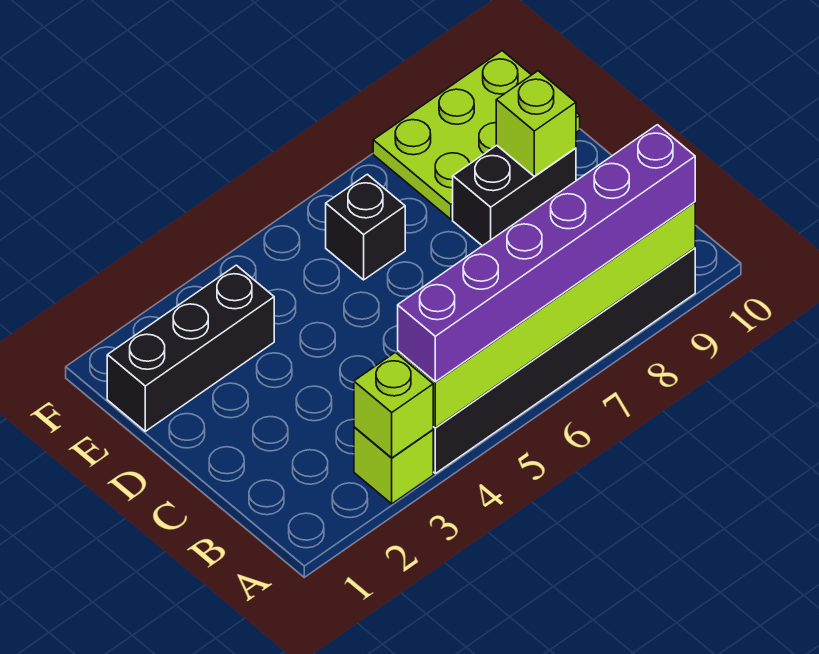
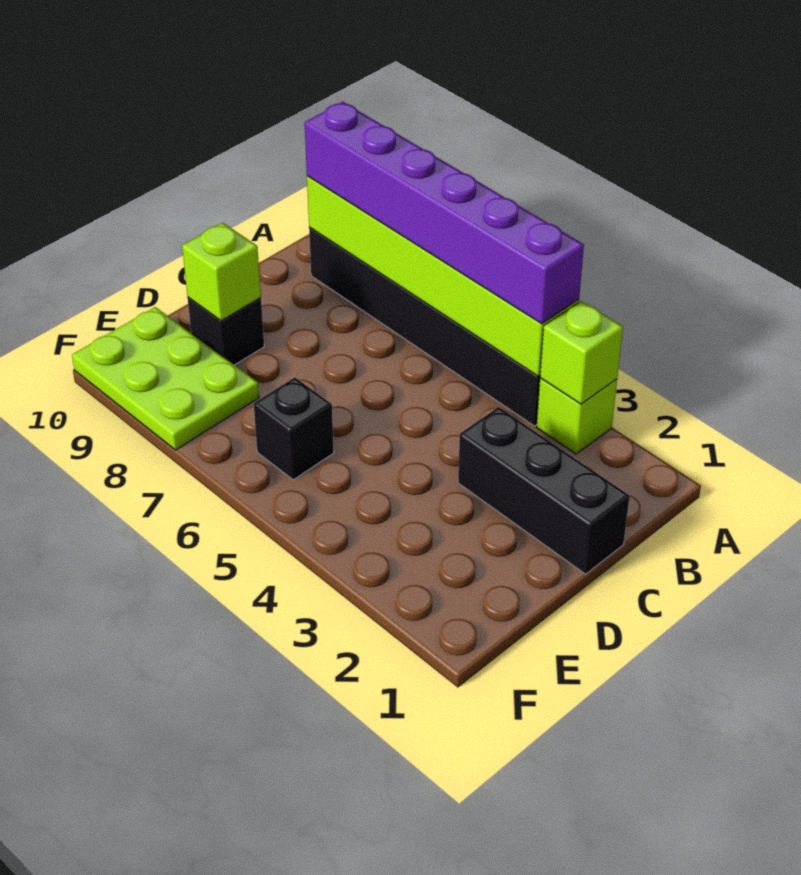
black brick D8:D9 level 1 -> black brick D9 level 1
black brick E1:E3 level 1 -> black brick C1:C3 level 1

